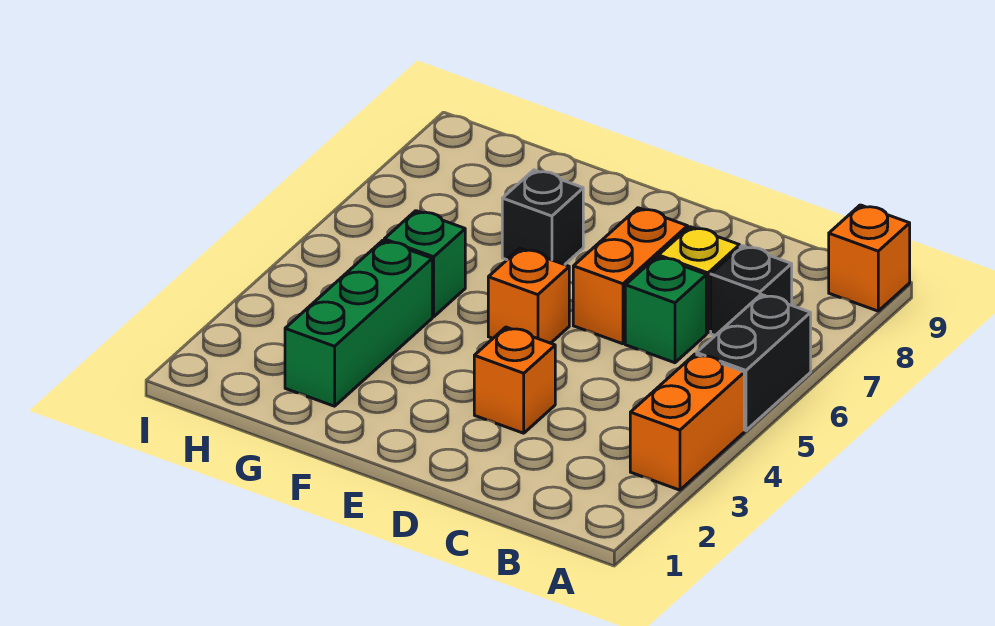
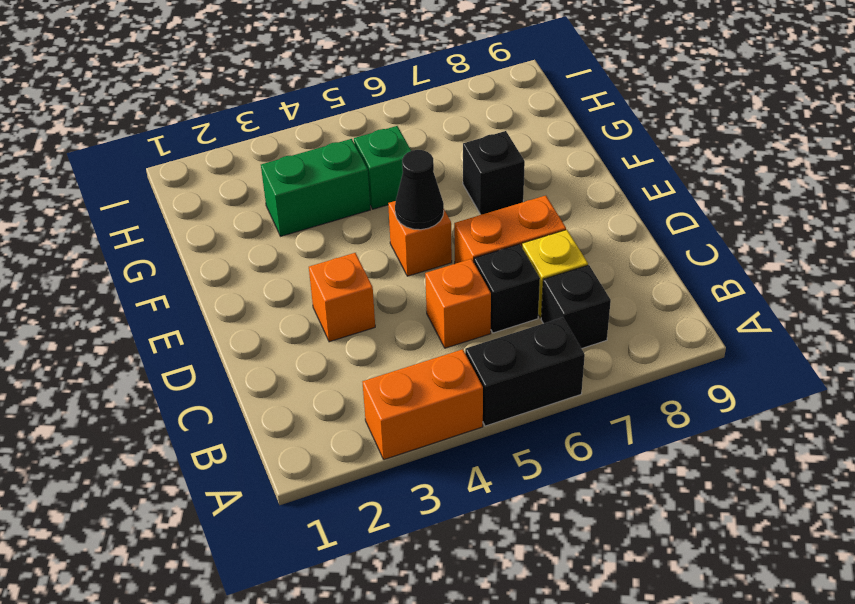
orange brick A9 level 1 -> orange brick C5 level 1
green brick C6 level 1 -> black brick C6 level 1
none -> black cone E5 level 2
green brick G2:G4 level 1 -> green brick G3:G4 level 1

